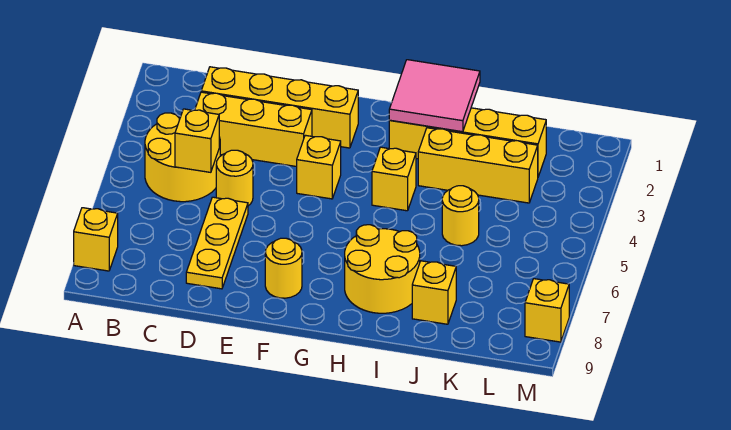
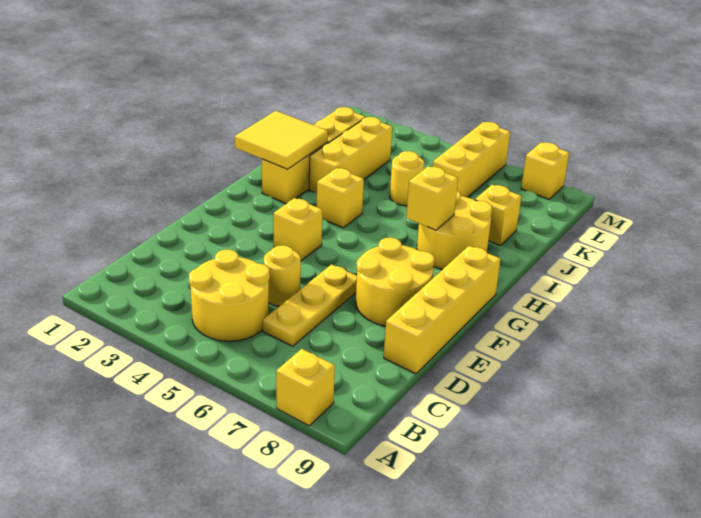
yellow brick C2:F2 level 1 -> yellow brick D9:G9 level 1
yellow brick C3:E3 level 1 -> yellow brick K6:M6 level 1
yellow brick C5 level 2 -> yellow brick H7 level 2
yellow plate D6:D8 level 1 -> yellow plate C6:E6 level 1
yellow round brick F8 level 1 -> yellow round brick E7:F8 level 1
pink tile H1:I2 level 2 -> yellow tile H1:I2 level 2

